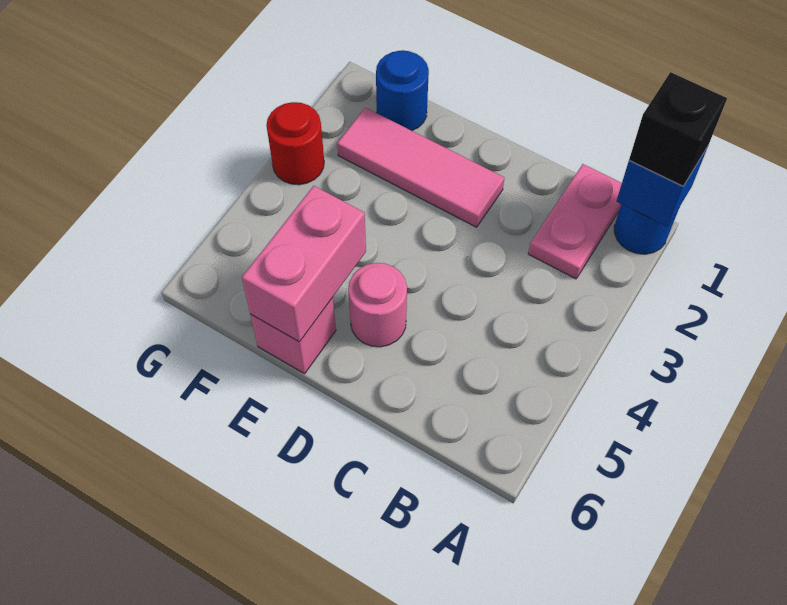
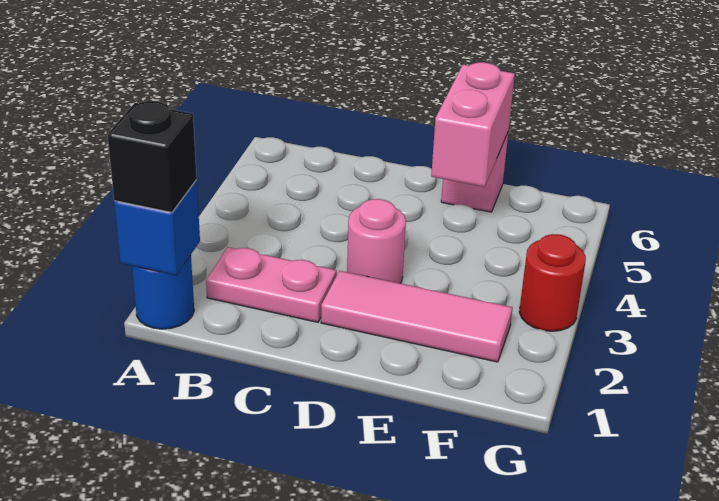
pink plate B1:B2 level 1 -> pink plate B2:C2 level 1
pink round brick D5 level 1 -> pink round brick D3 level 1
blue round brick F1 level 1 -> none

